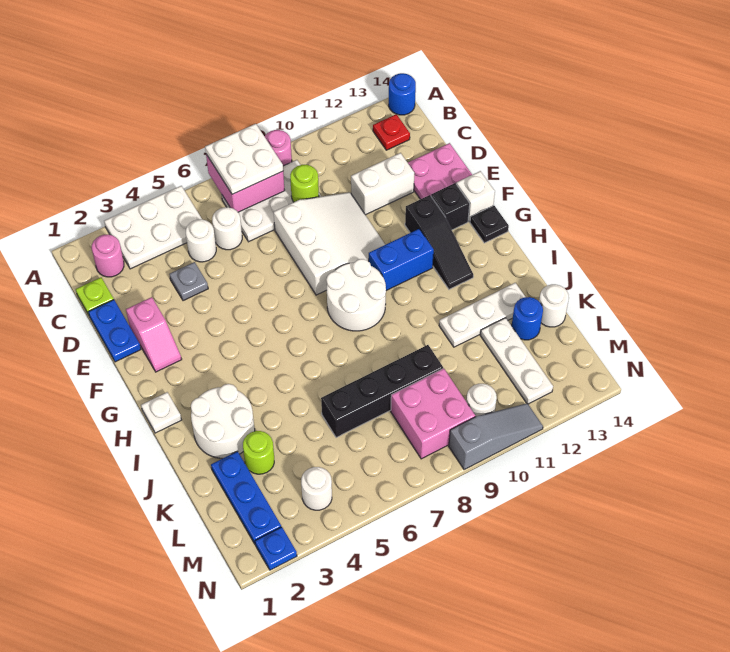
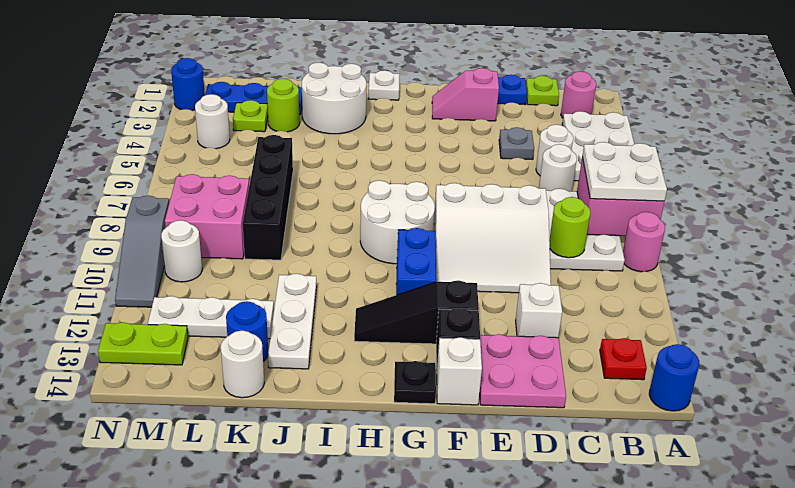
white brick D11:D12 level 1 -> white brick D12 level 1
none -> lime plate L3 level 1
none -> lime plate M13:N13 level 1
blue plate N2 level 1 -> blue round brick N2 level 1

